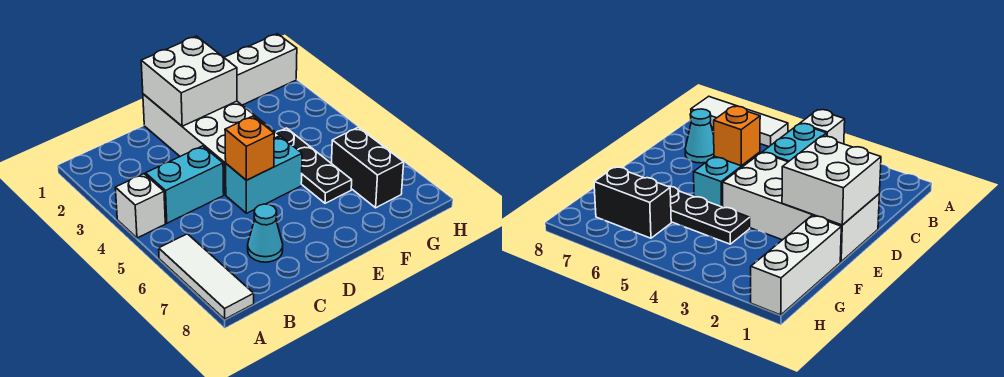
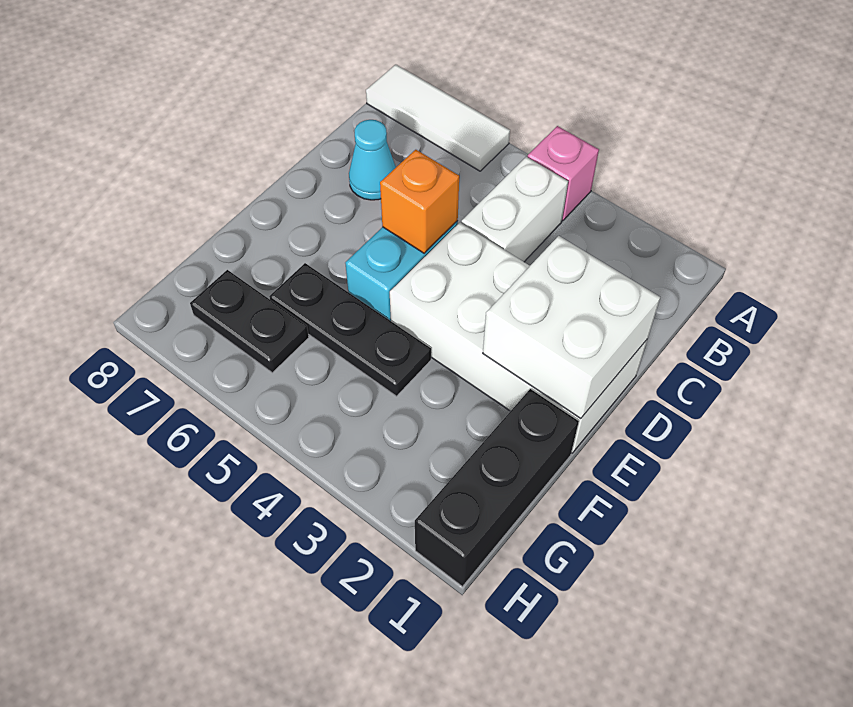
white brick A4 level 1 -> pink brick A4 level 1
cyan brick B4:C4 level 1 -> white brick B4:C4 level 1
white brick F1:H1 level 1 -> black brick F1:H1 level 1
black brick G6:G7 level 1 -> black plate G6:G7 level 1

